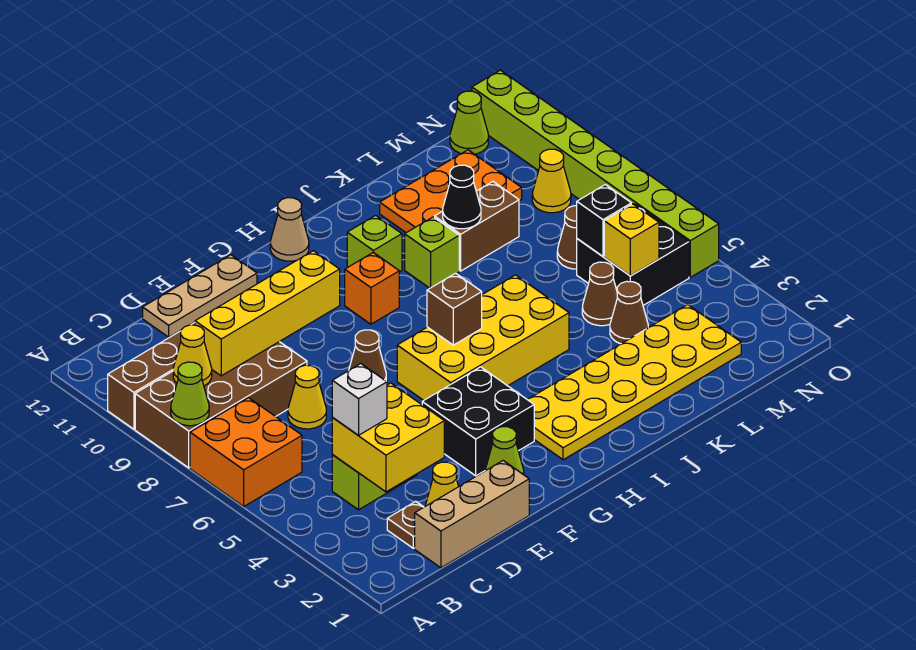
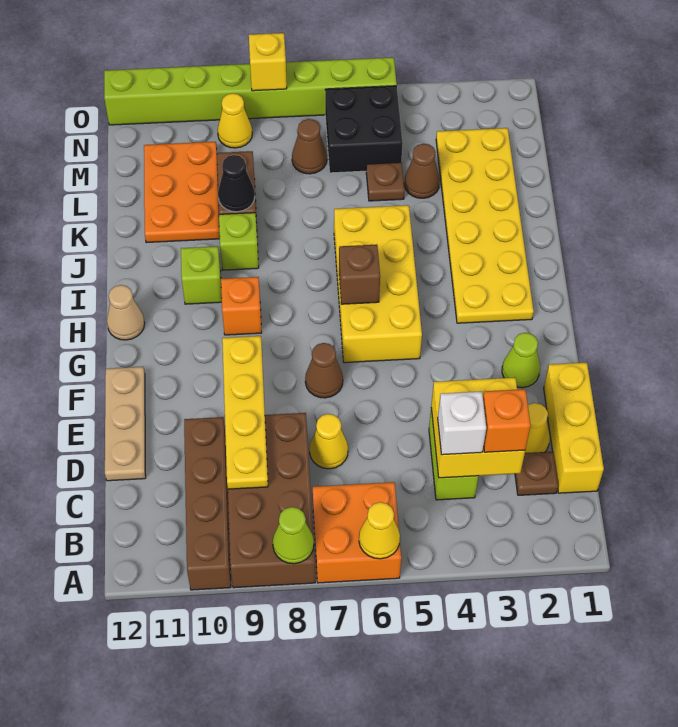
yellow cone B9 level 2 -> yellow cone A6 level 2
tan brick C1:E1 level 1 -> yellow brick C1:E1 level 1
none -> orange brick C3 level 3
yellow brick C9:F9 level 2 -> yellow plate C9:F9 level 2
black brick F3:G4 level 1 -> none
brown cone L5 level 1 -> brown plate L5 level 1
yellow brick M5 level 2 -> yellow brick O8 level 2
black brick M6 level 2 -> none
lime cone N12 level 1 -> none

